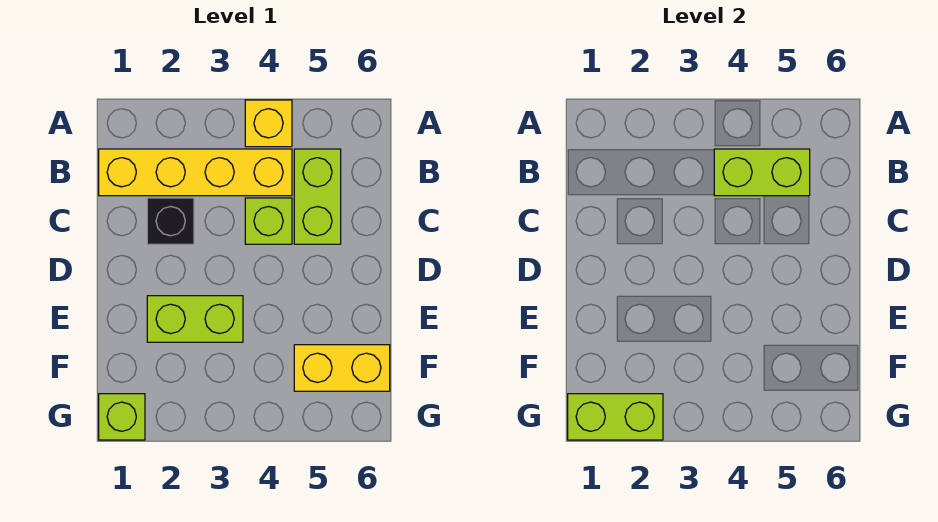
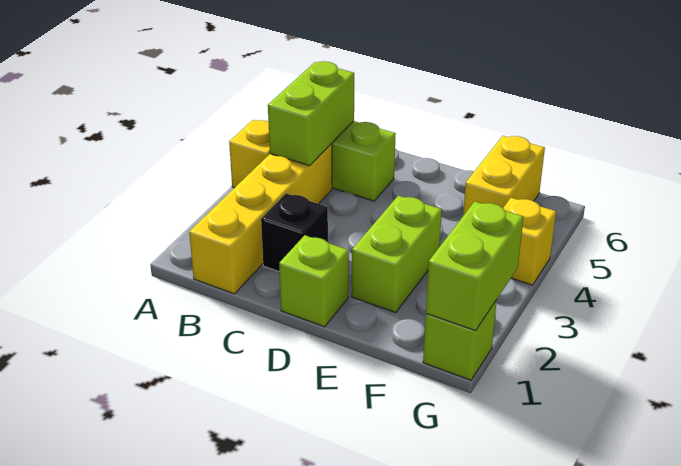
lime brick C4 level 1 -> lime brick D1 level 1
none -> yellow brick G4 level 1

